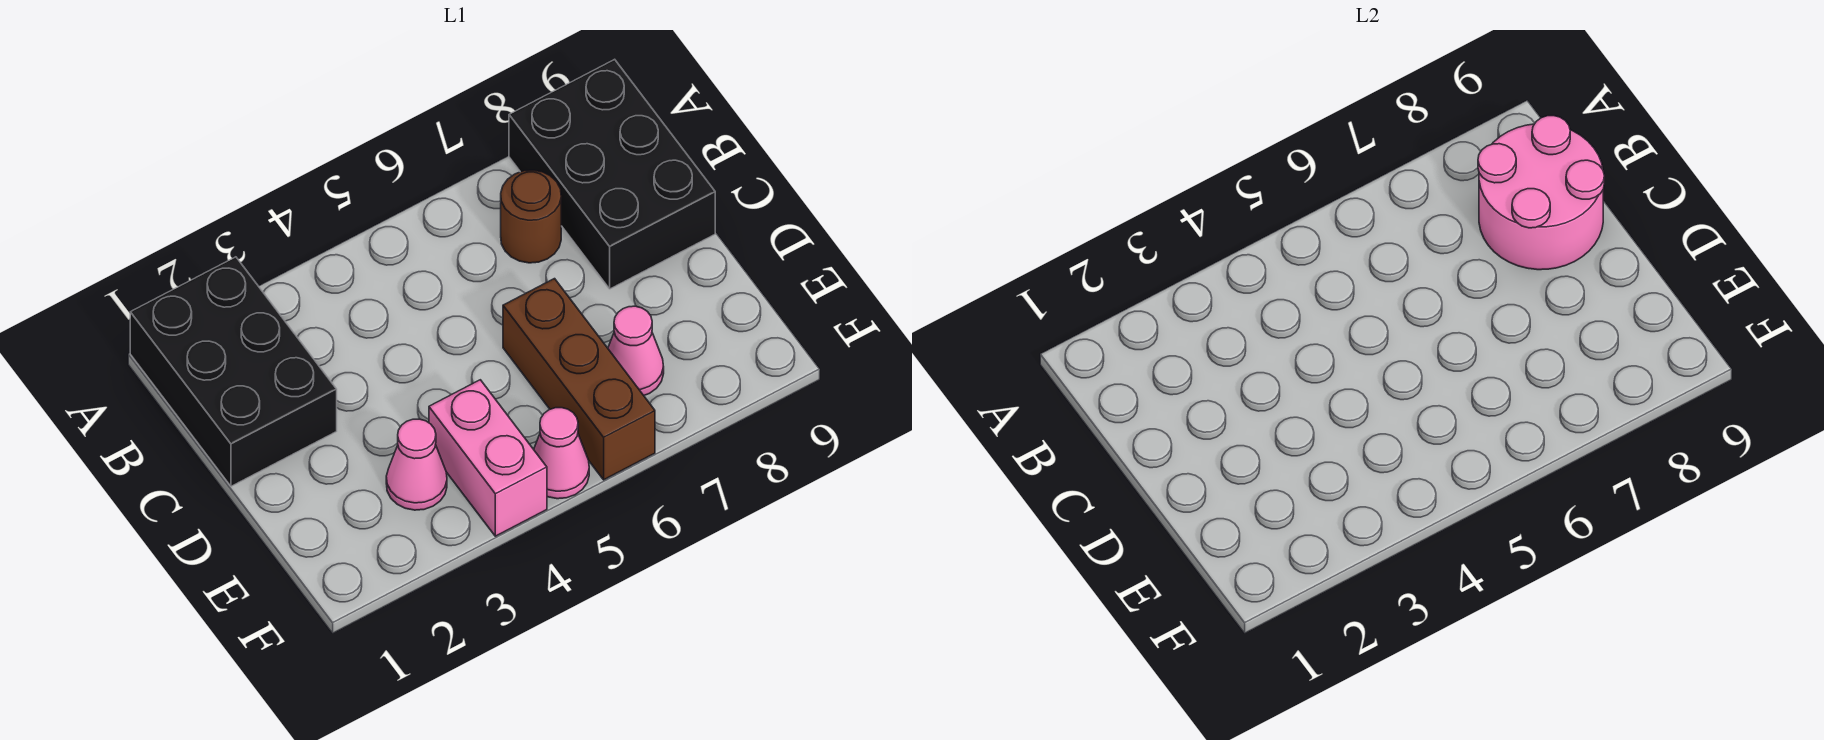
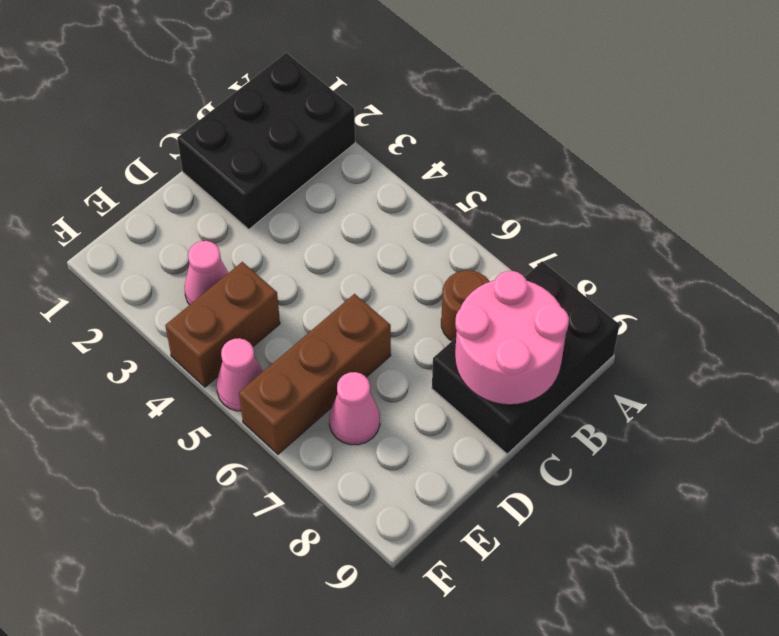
pink brick E4:F4 level 1 -> brown brick E4:F4 level 1

